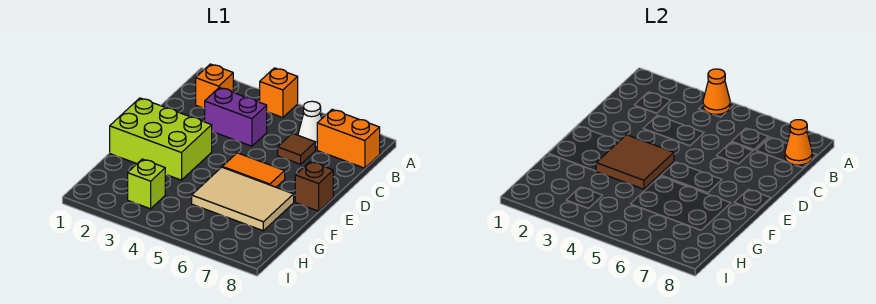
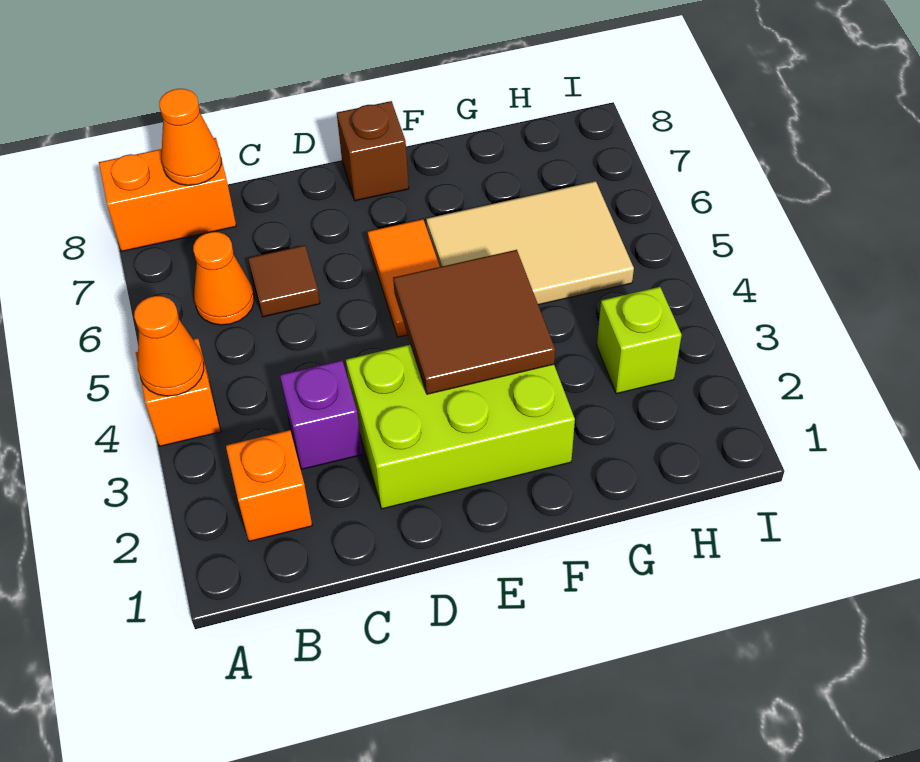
white cone B6 level 1 -> orange cone B6 level 1
orange brick B7:B8 level 1 -> orange brick A8:B8 level 1
purple brick C3:C4 level 1 -> purple brick C3 level 1
lime brick E1:F3 level 1 -> lime brick D2:F3 level 1
tan tile F5:G7 level 1 -> tan tile F5:H6 level 1

